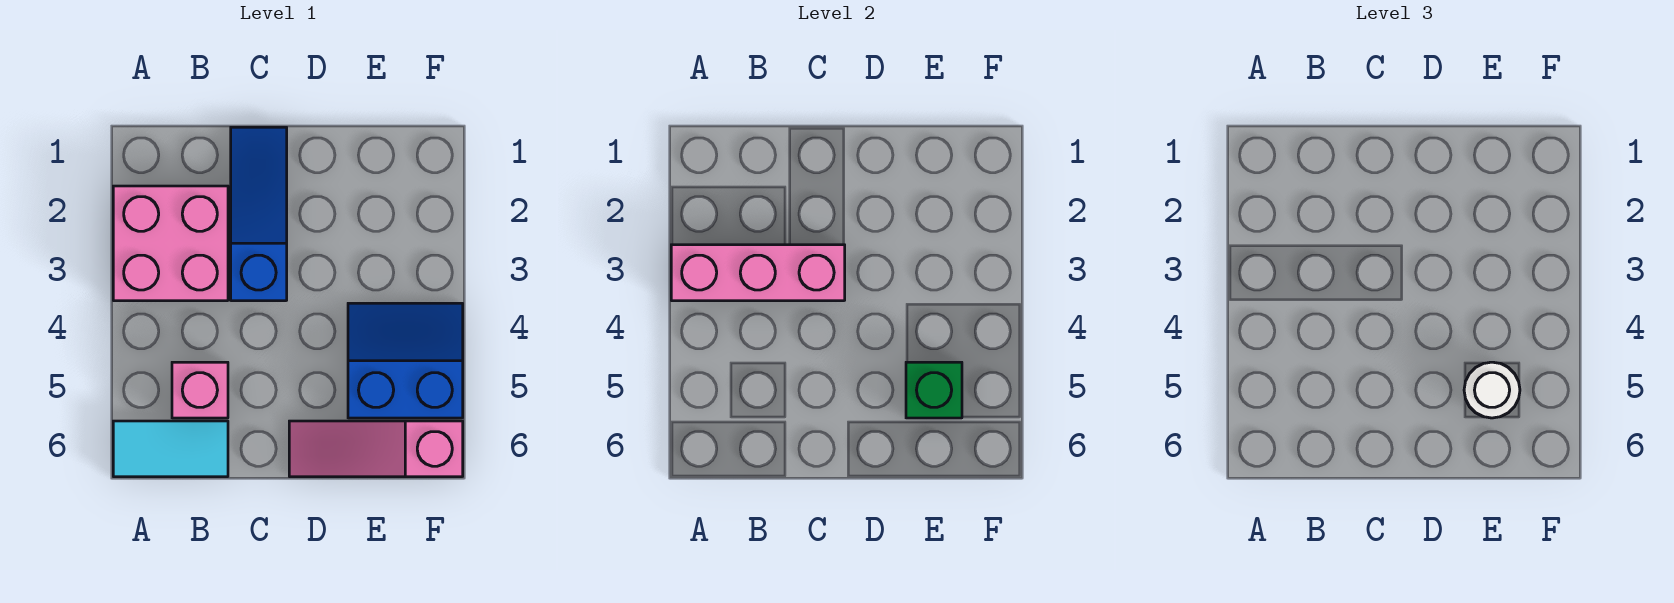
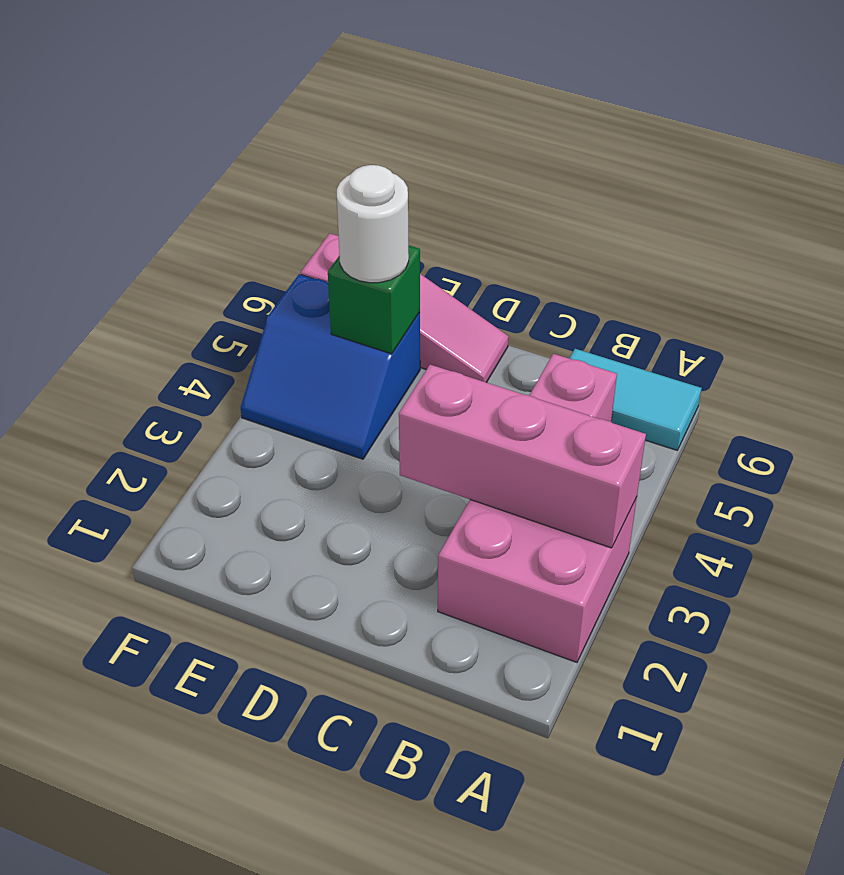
blue slope C1:C3 level 1 top 3 -> none

